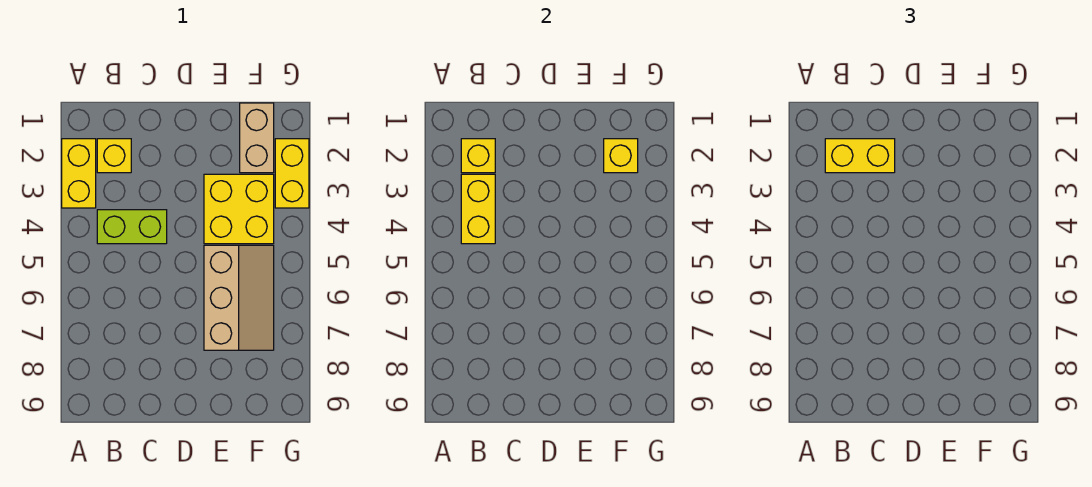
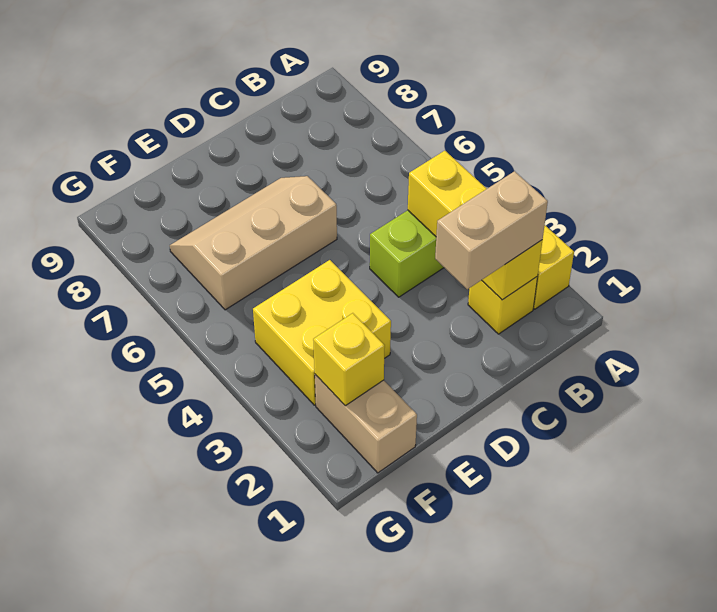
yellow brick B2:C2 level 3 -> tan brick B2:C2 level 3
tan slope E5:F7 level 1 top E -> tan slope D6:F7 level 1 top 6
yellow brick G2:G3 level 1 -> none

